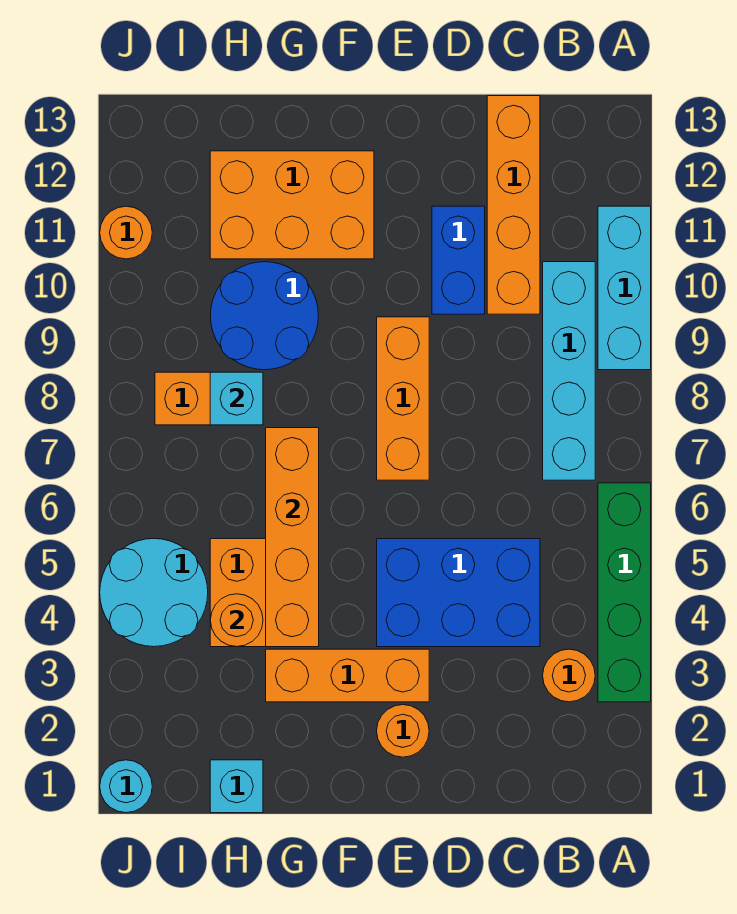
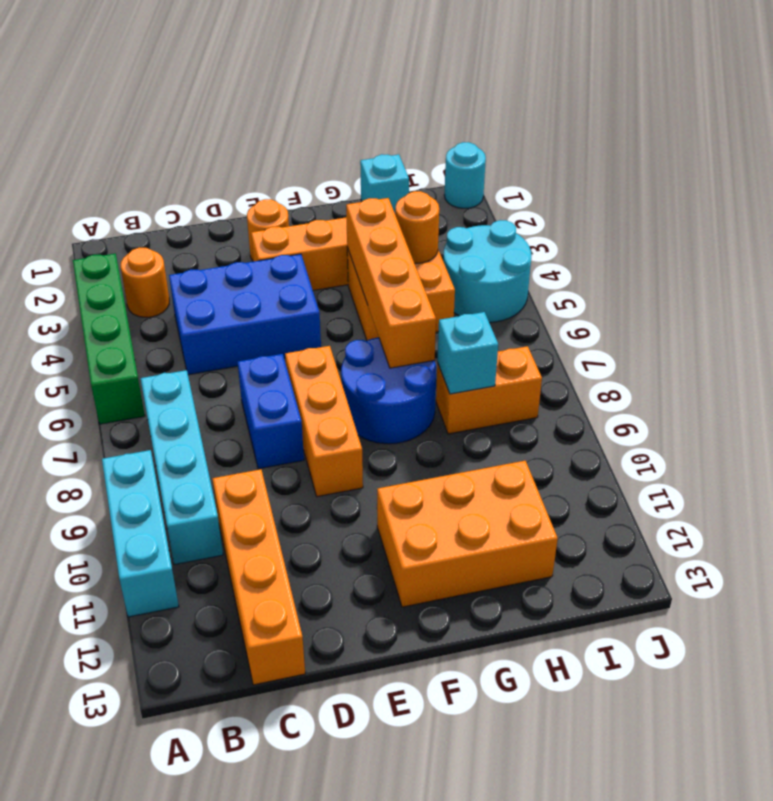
blue brick D10:D11 level 1 -> blue brick D7:D8 level 1
blue round brick G9:H10 level 1 -> blue round brick F7:G8 level 1
orange round brick J11 level 1 -> none

